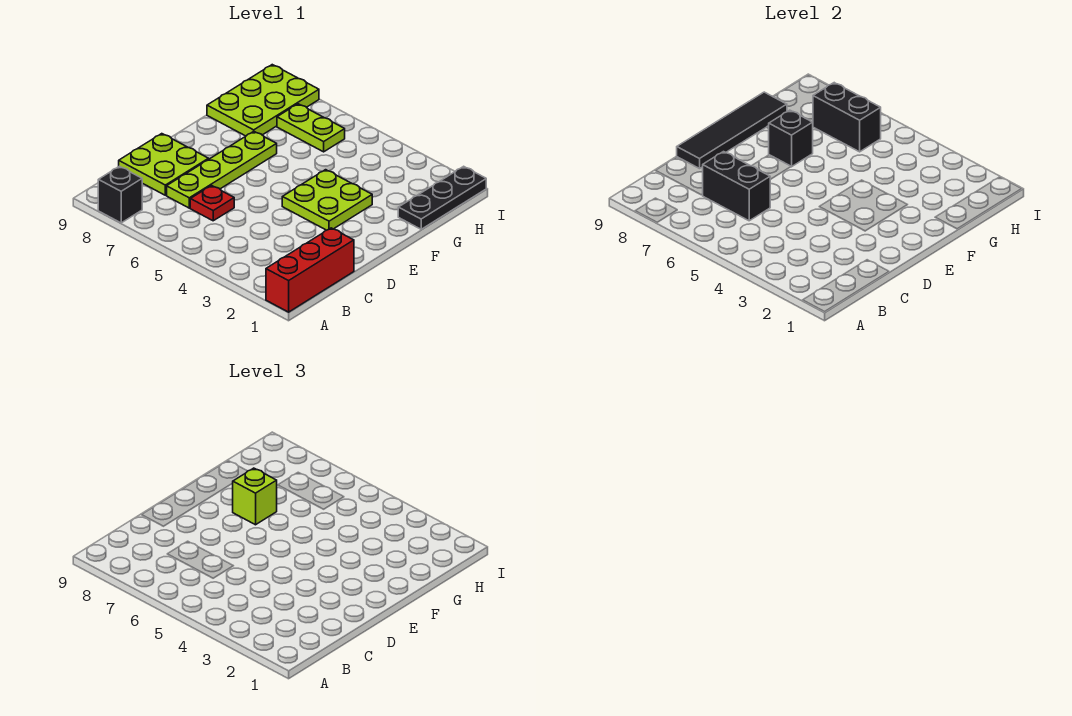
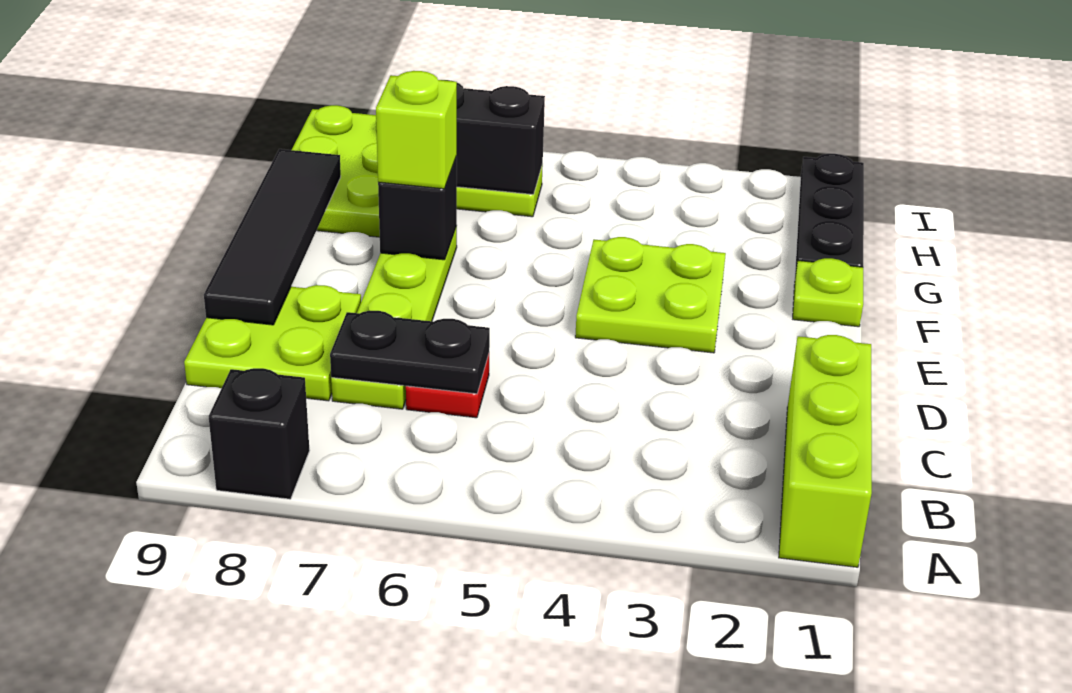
red brick A1:C1 level 1 -> lime brick A1:C1 level 1
black brick C6:C7 level 2 -> black plate C6:C7 level 2
none -> lime plate F1 level 1

